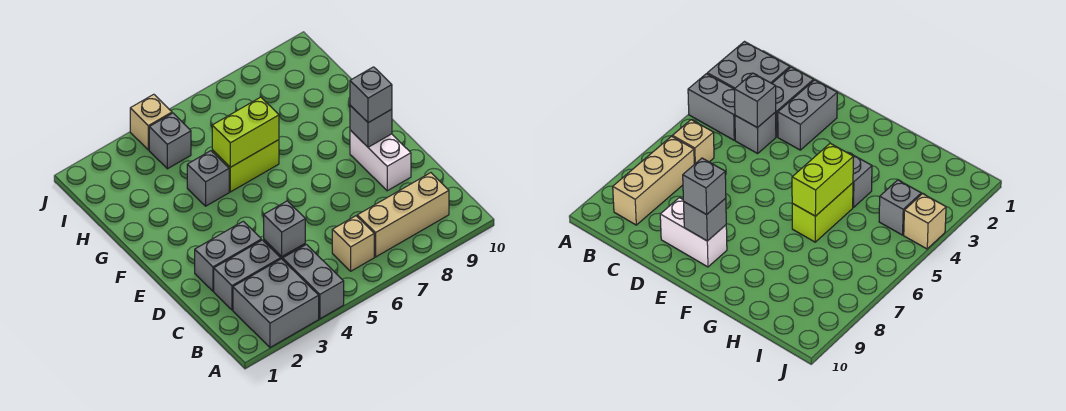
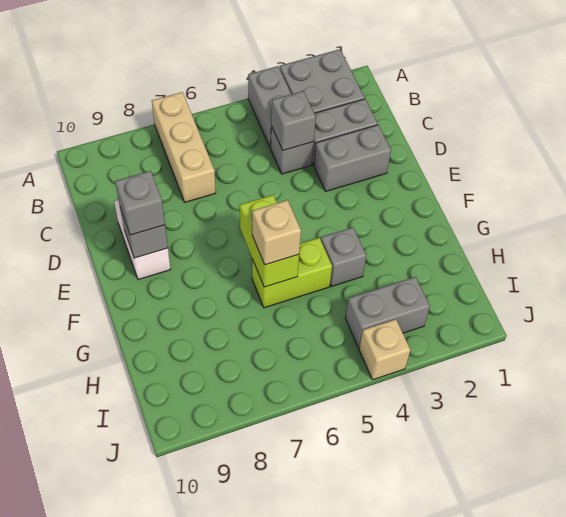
tan brick B6 level 1 -> tan brick G6 level 3
tan brick B7:B9 level 1 -> tan brick A7:C7 level 1
lime brick G5:G6 level 2 -> lime brick F6:G6 level 2
grey brick I4 level 1 -> grey brick I3:I4 level 1

